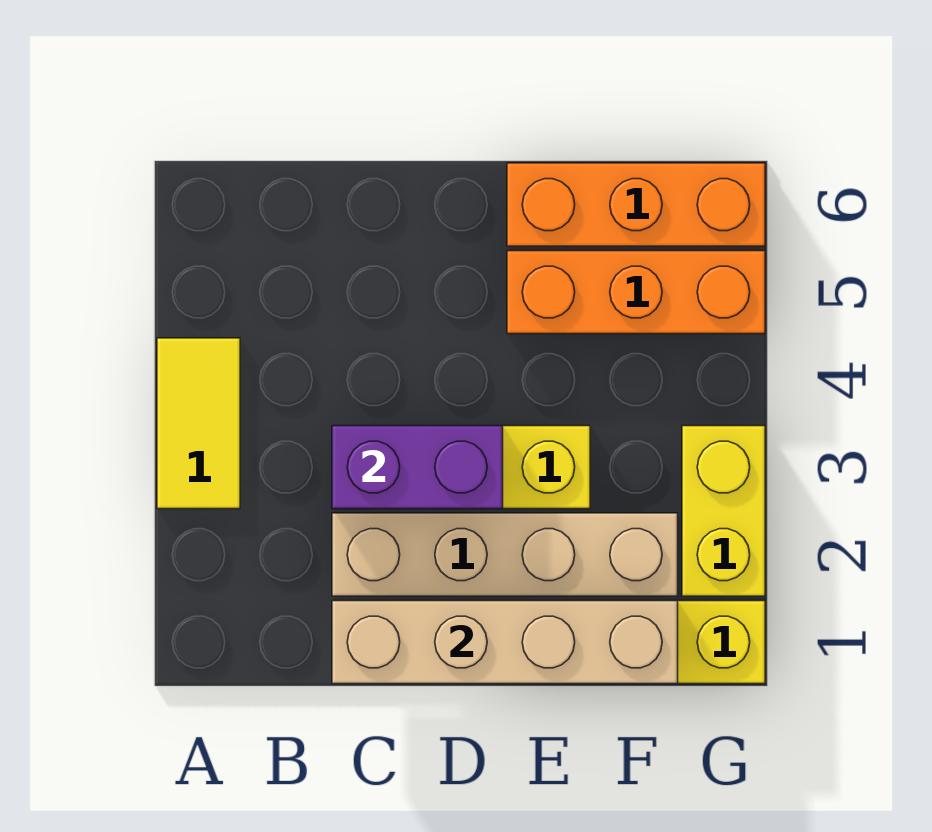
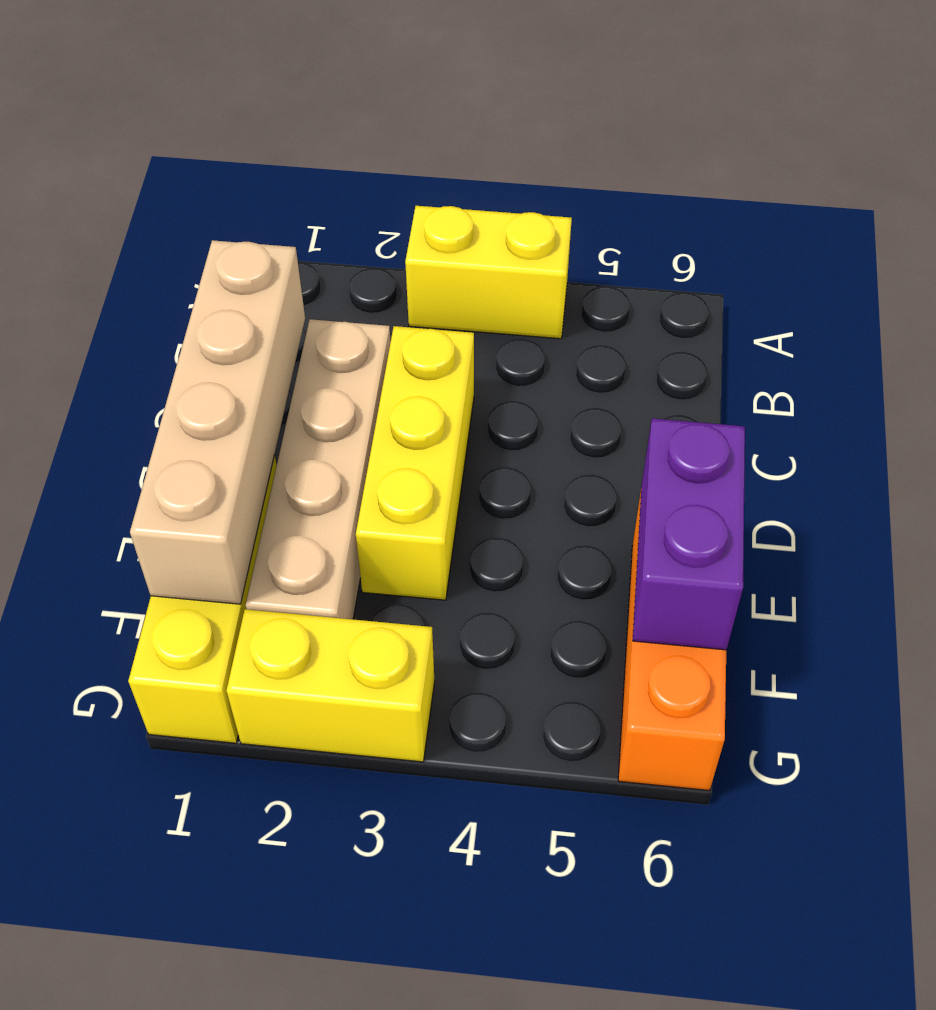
yellow tile A3:A4 level 1 -> yellow brick A3:A4 level 1
purple brick C3:D3 level 2 -> purple brick E6:F6 level 2
orange brick E5:G5 level 1 -> none

